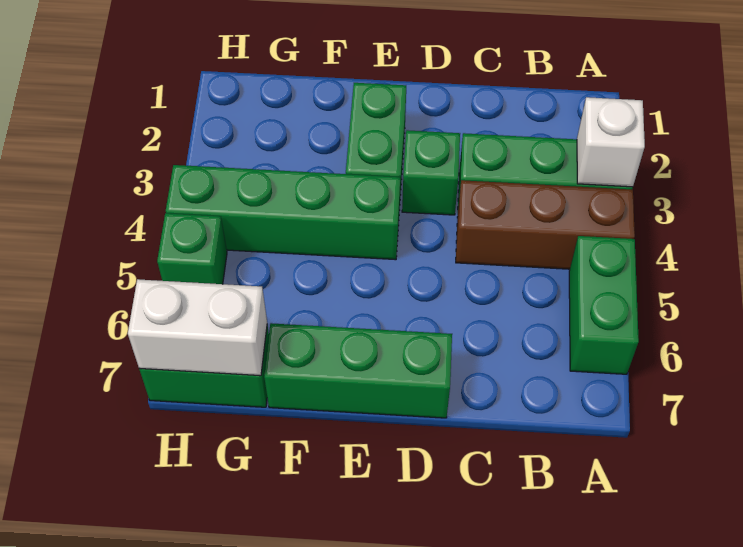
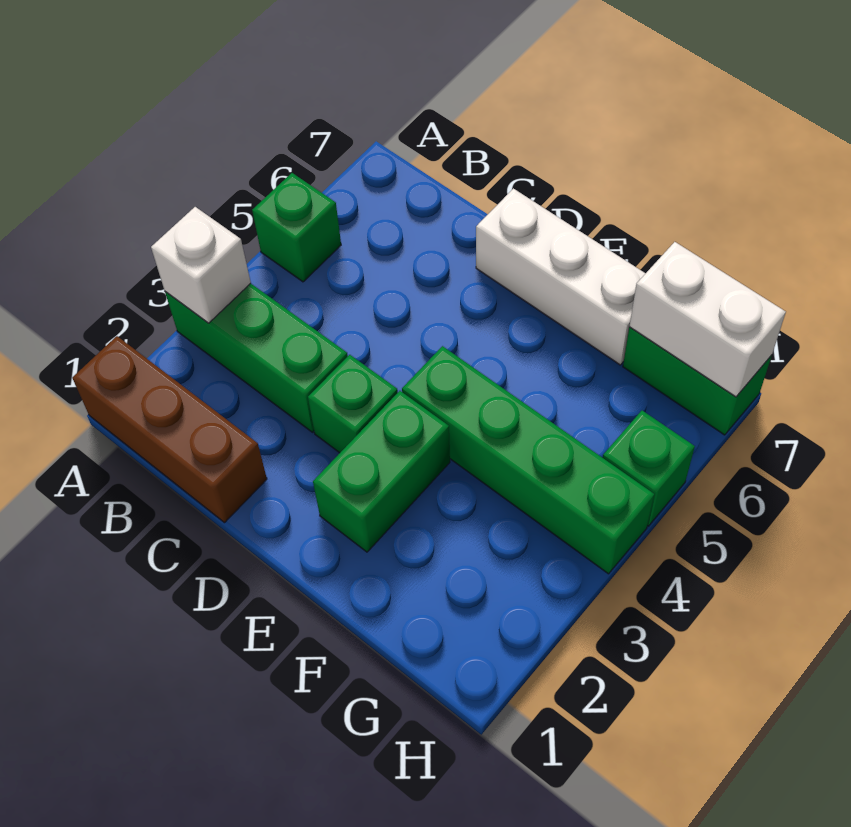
brown brick A4:C4 level 1 -> brown brick A1:C1 level 1
green brick A5:A6 level 1 -> green brick A5 level 1
green brick D7:F7 level 1 -> white brick D7:F7 level 1

